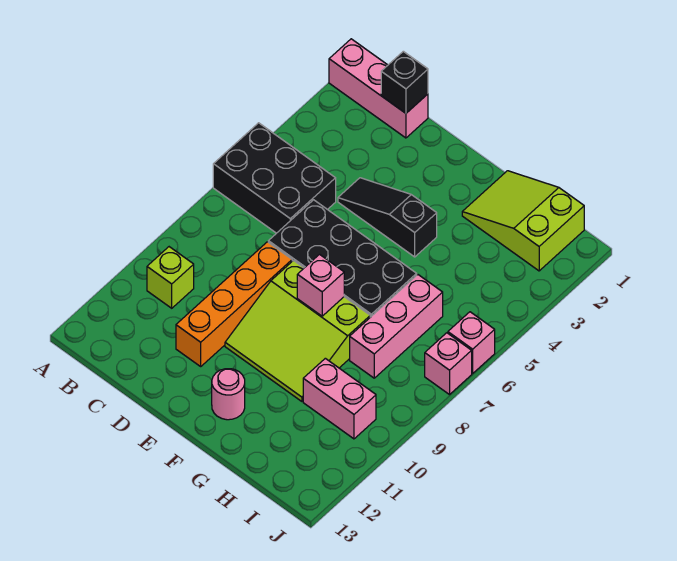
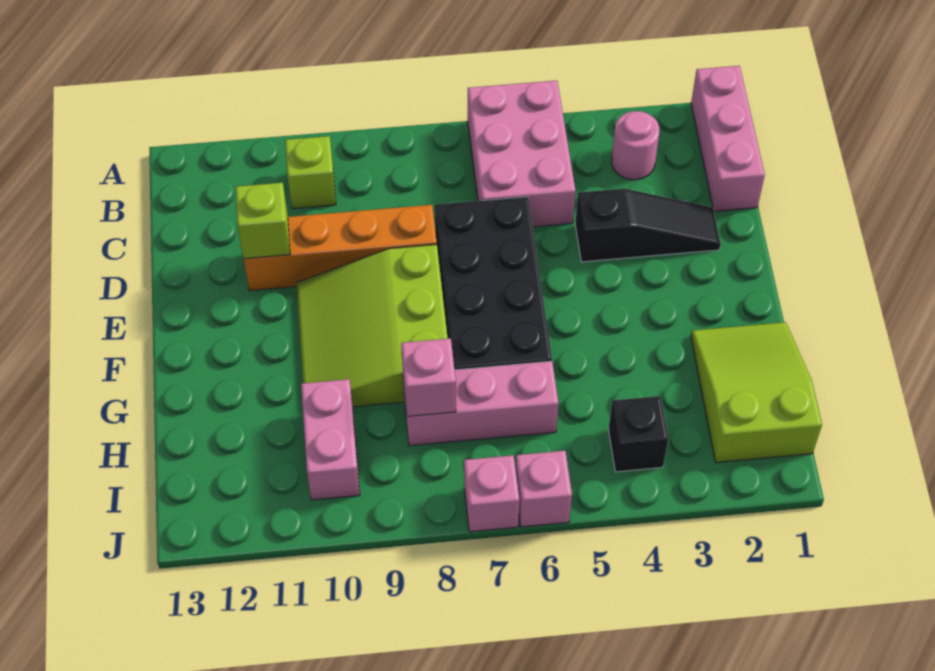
black brick A5:C6 level 1 -> pink brick A5:C6 level 1
black brick C1 level 2 -> black brick I4 level 1
black slope D4:F4 level 1 top F -> black slope D2:D4 level 1 top 4
none -> lime brick D11 level 2
pink brick F8 level 2 -> pink brick H8 level 2
pink round brick F12 level 1 -> pink round brick B3 level 1

